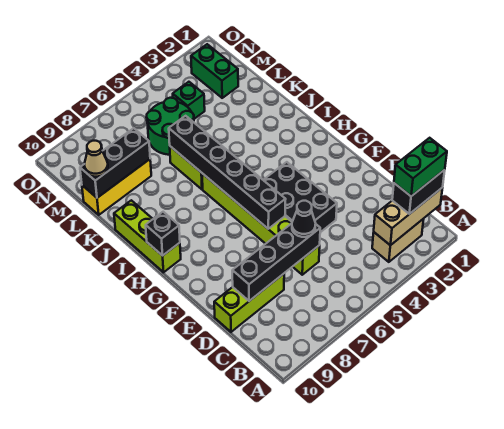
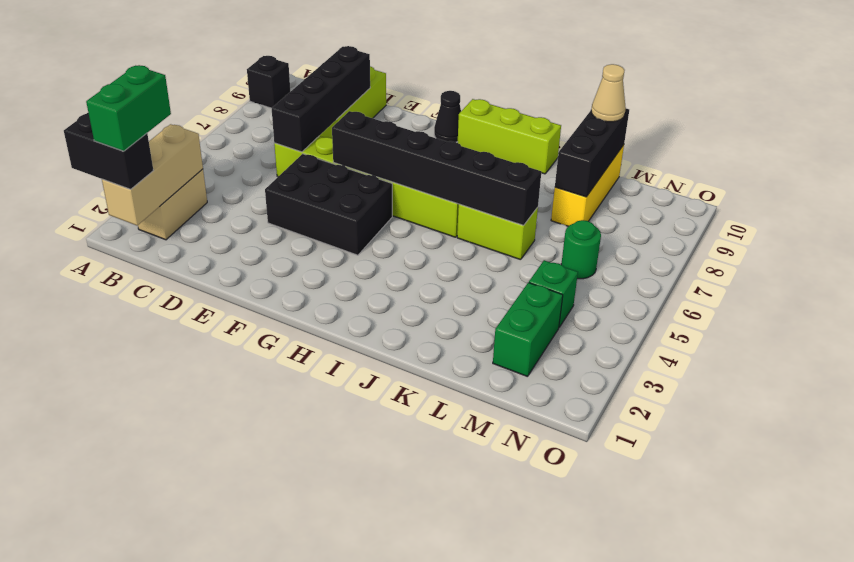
black brick B1:B2 level 3 -> black brick A1:B1 level 3
black cone D6 level 3 -> black cone G10 level 1
black brick H10 level 2 -> black brick A9 level 1
green round brick L5:M6 level 1 -> green round brick M6 level 1
green brick M2:N2 level 1 -> green brick M2:M3 level 1

